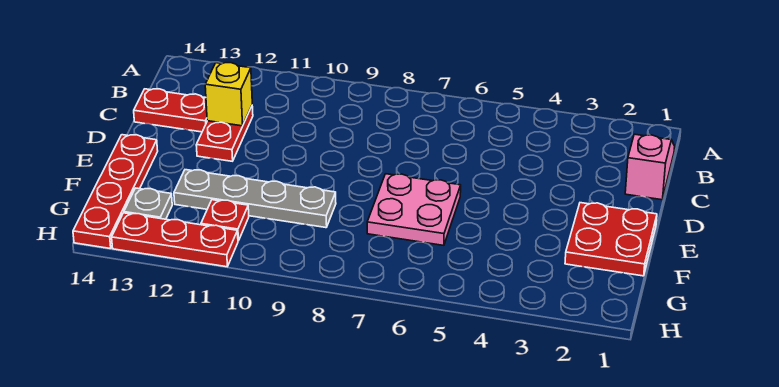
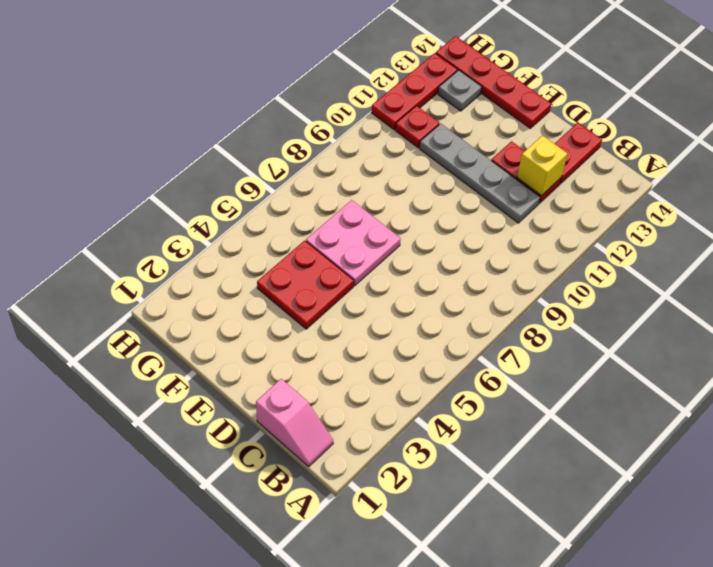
red plate E1:F2 level 1 -> red plate E4:F5 level 1
grey plate F9:F12 level 1 -> grey plate C11:F11 level 1

